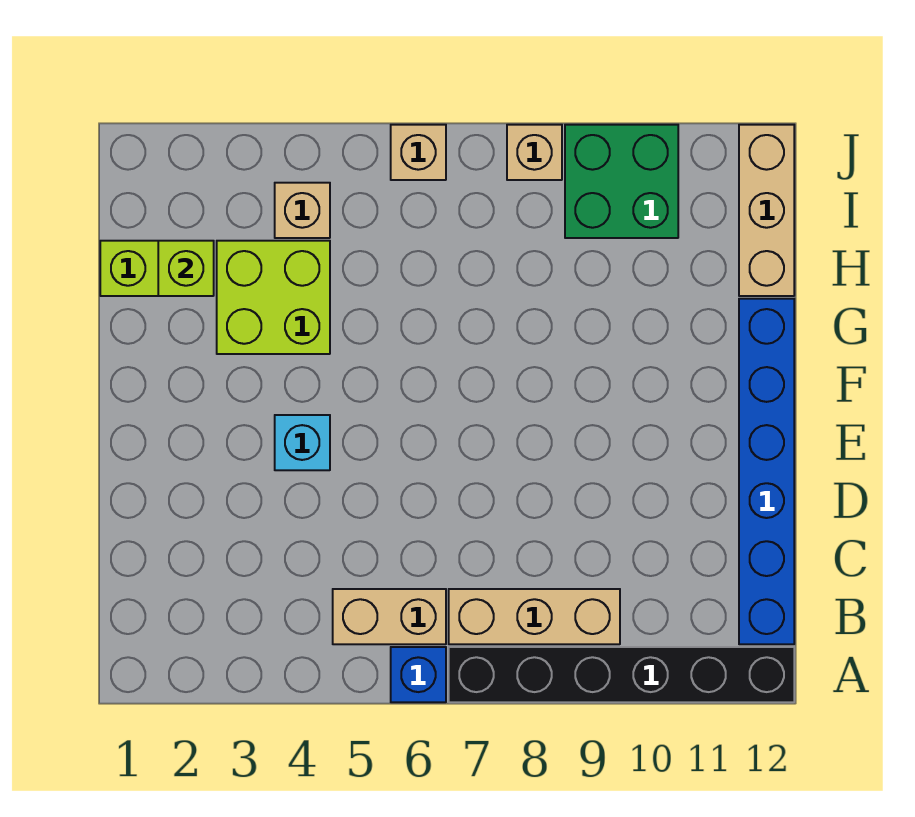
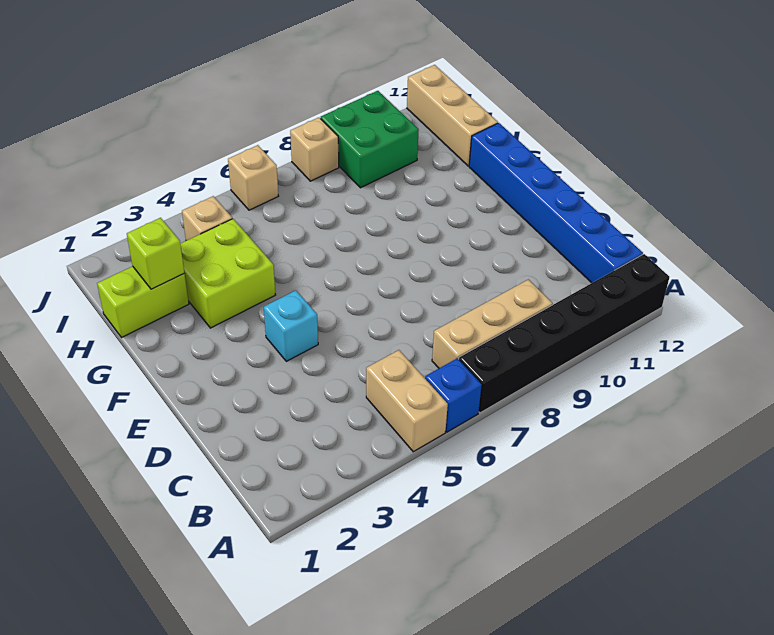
tan brick B5:B6 level 1 -> tan brick A5:B5 level 1

